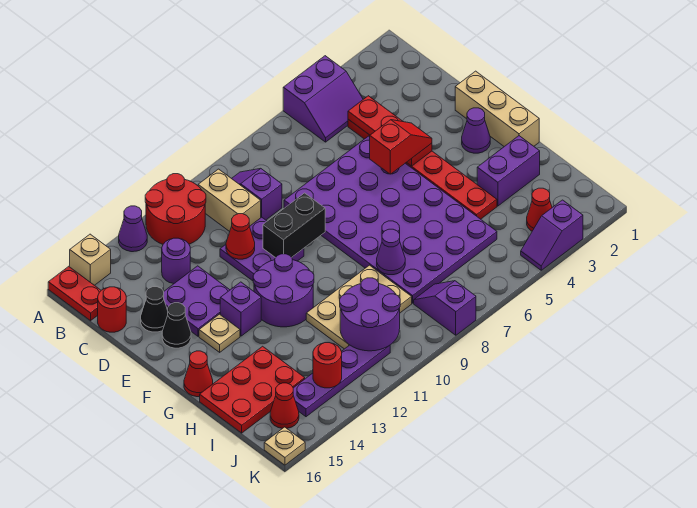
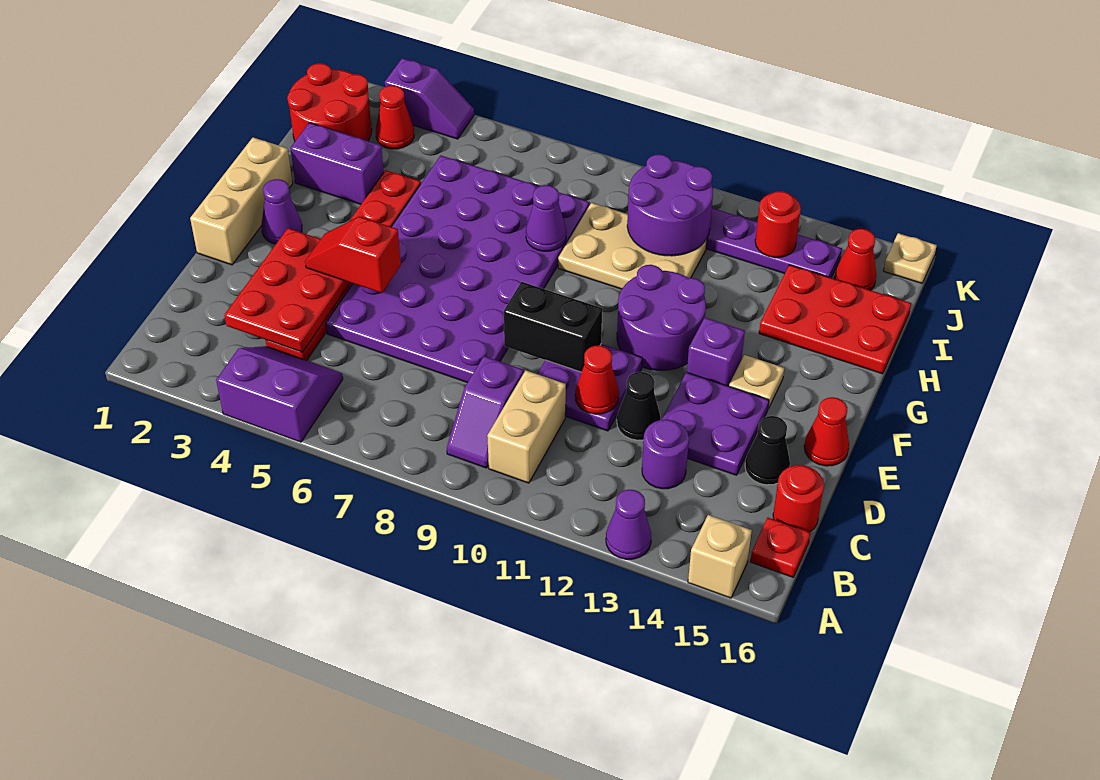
red round brick A11:B12 level 1 -> red round brick I1:J2 level 1
red plate A16:B16 level 1 -> red plate B16 level 1
red plate C4:E4 level 2 -> red plate C3:E4 level 2
black cone E15 level 1 -> black cone D12 level 1
red cone G16 level 1 -> red cone E16 level 1
purple slope J8:K8 level 1 top K -> none

